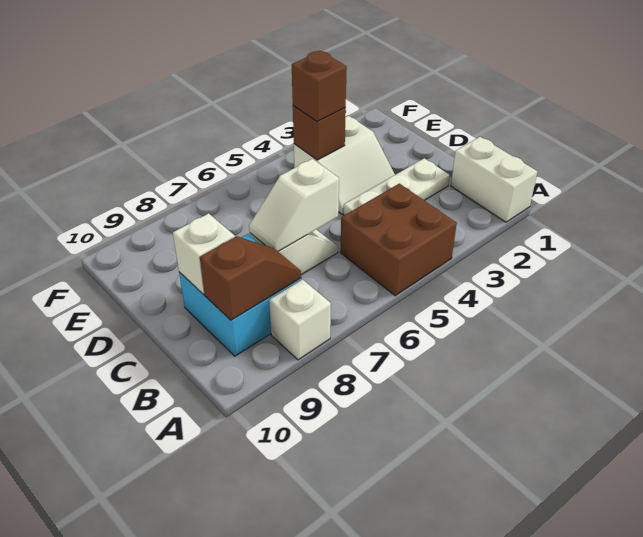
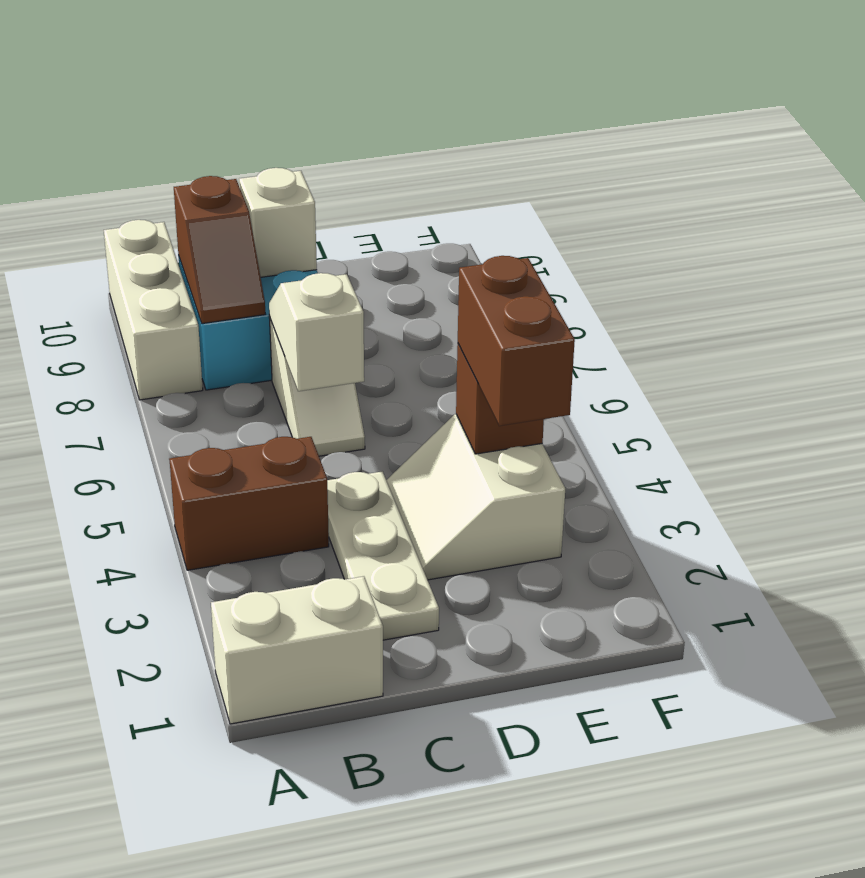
brown brick A4:B5 level 1 -> brown brick A4:B4 level 1
white brick A8 level 1 -> white brick A8:A10 level 1
brown brick E4 level 3 -> brown brick E3:E4 level 3

